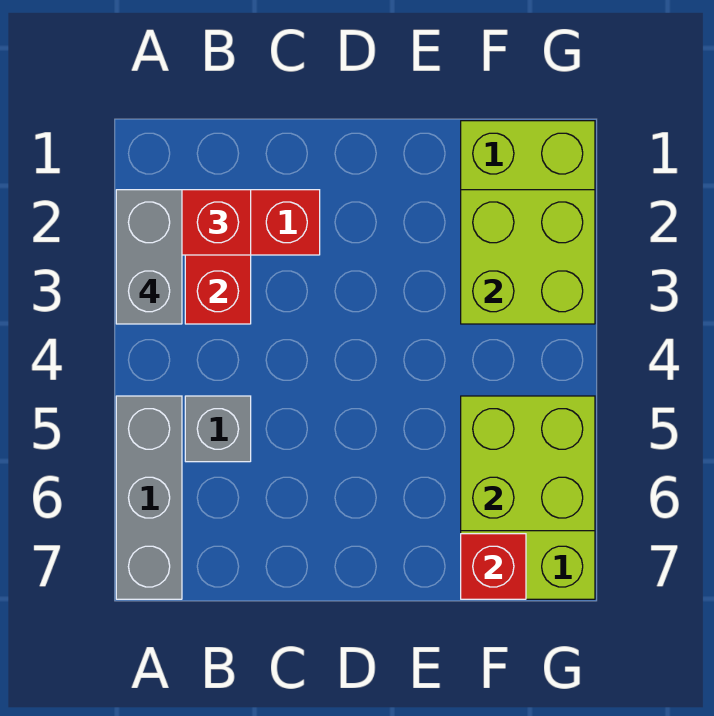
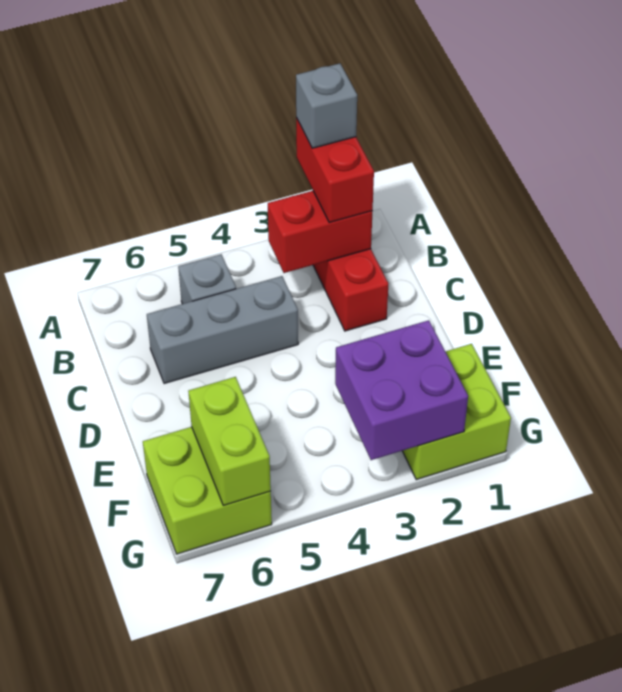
grey brick A2:A3 level 4 -> grey brick A2 level 4
grey brick A5:A7 level 1 -> grey brick C4:C6 level 1
lime brick F2:G3 level 2 -> purple brick F2:G3 level 2
lime brick F5:G6 level 2 -> lime brick F6:G6 level 2
red brick F7 level 2 -> none

